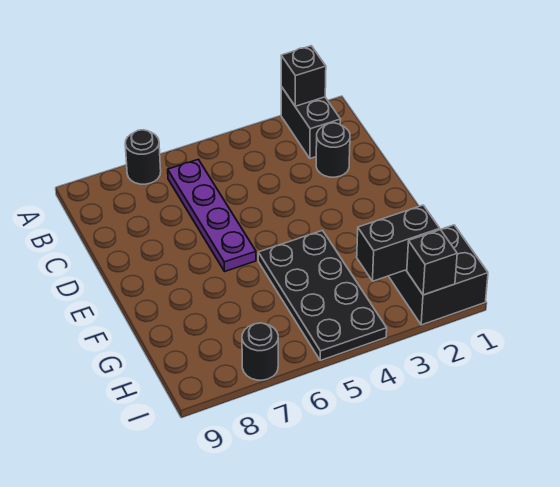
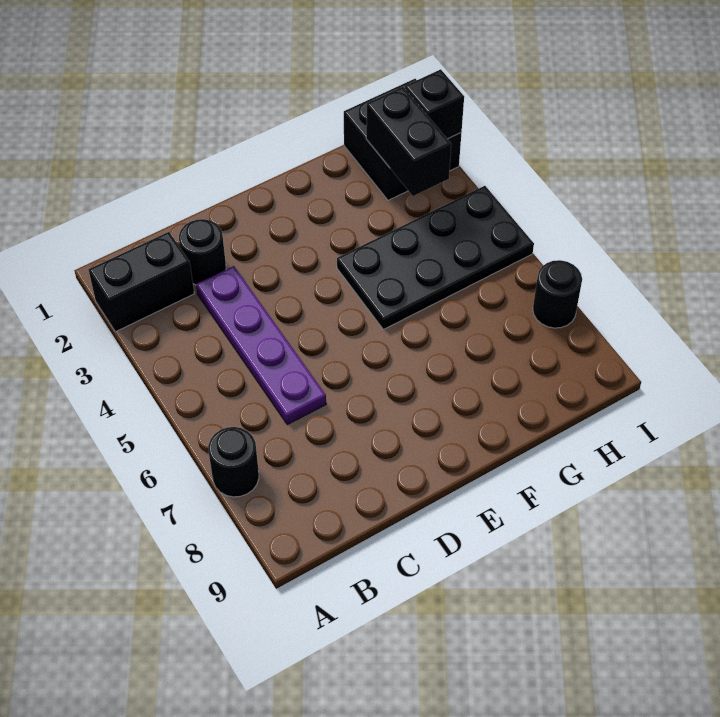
black brick A2 level 2 -> none
purple plate B6:E6 level 1 -> purple plate C3:C6 level 1

